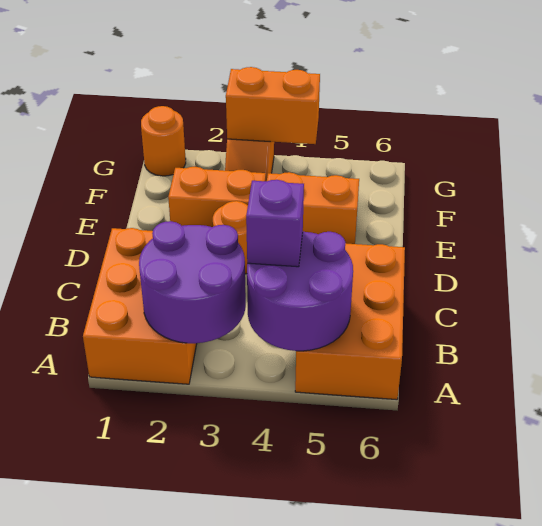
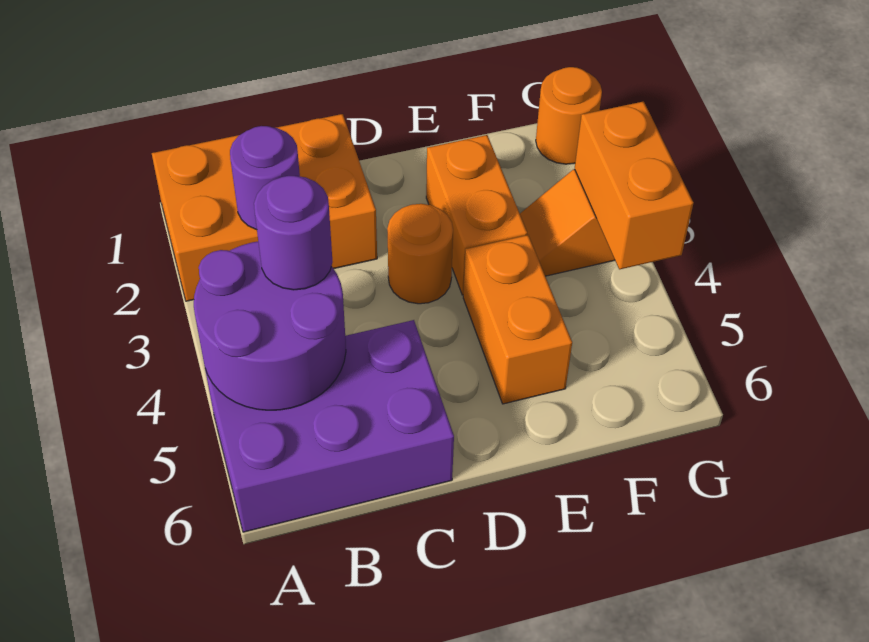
purple round brick A2:B3 level 2 -> purple round brick B2 level 2
orange brick A5:C6 level 1 -> purple brick A5:C6 level 1
purple brick B4 level 3 -> purple round brick B4 level 3

